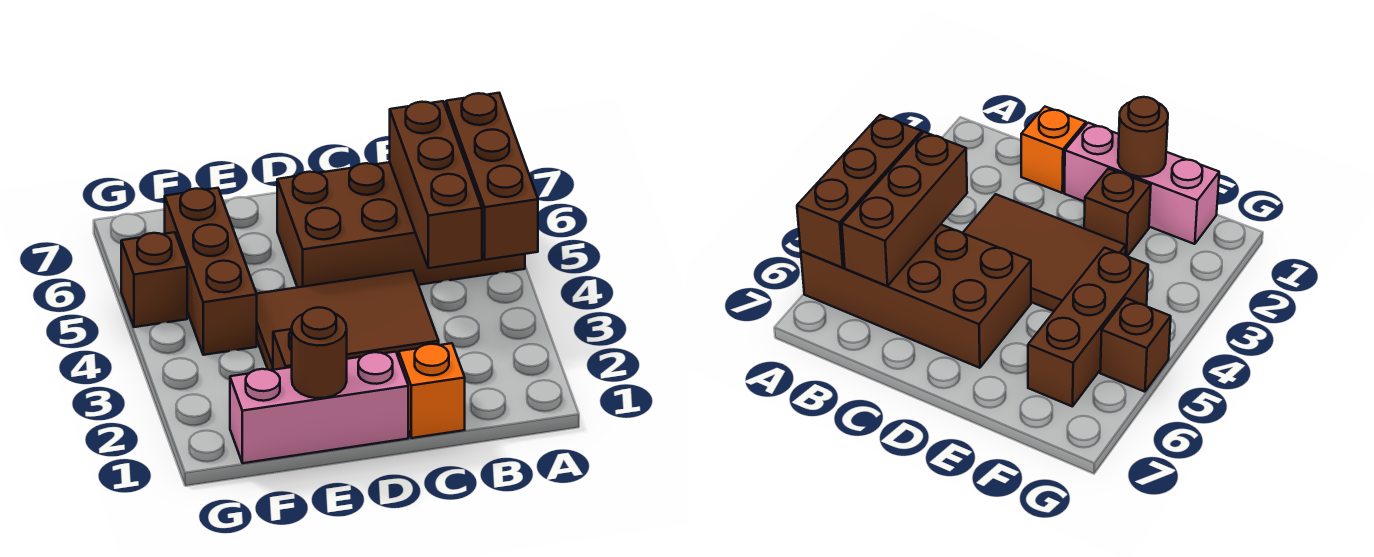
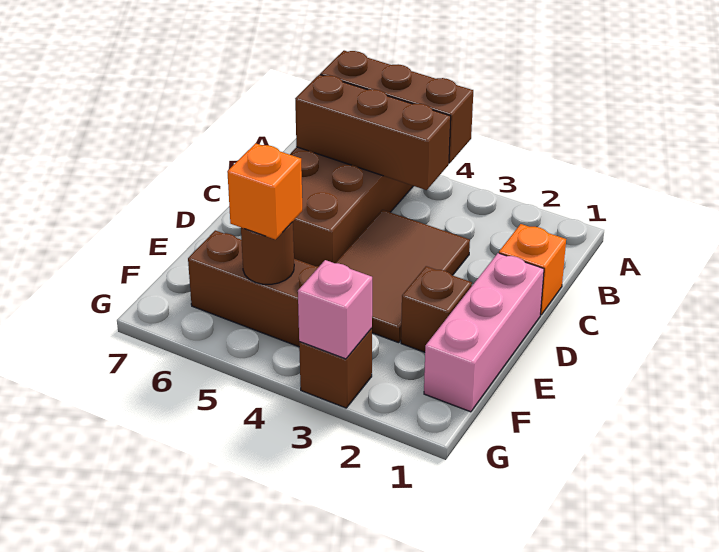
brown round brick E1 level 2 -> brown round brick F5 level 2
none -> orange brick F5 level 3
none -> pink brick G3 level 2
brown brick G5 level 1 -> brown brick G3 level 1

